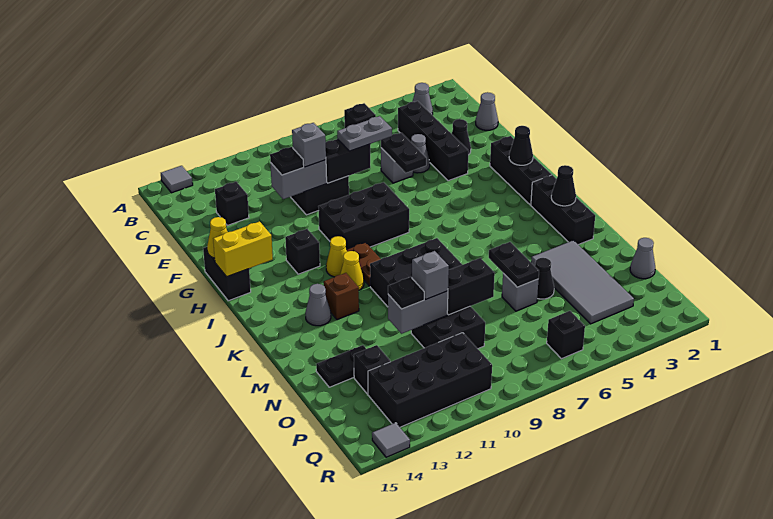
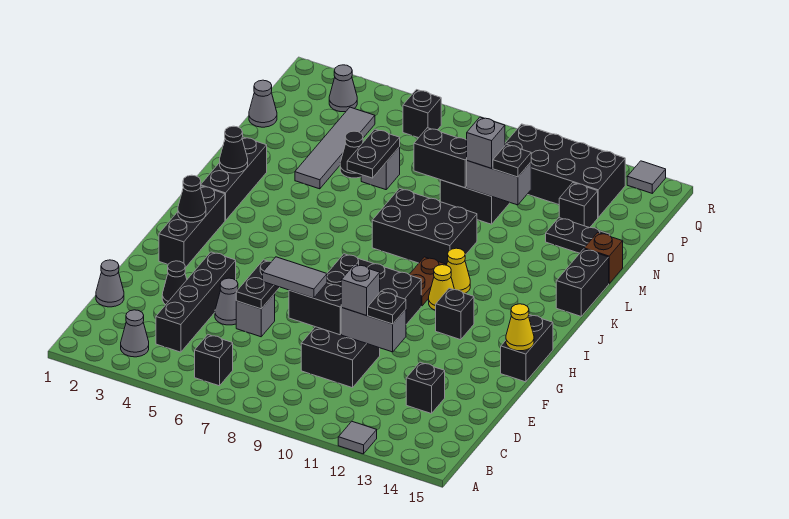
grey tile A14 level 1 -> grey tile A12 level 1
grey plate E7:E8 level 3 -> grey tile E7:E8 level 3
yellow brick H14:H15 level 2 -> none
brown brick K12 level 1 -> brown brick M15 level 1
grey cone K13 level 1 -> grey cone Q3 level 1
none -> black brick K15:L15 level 1
grey tile M3:P4 level 1 -> grey tile M4:P4 level 1

